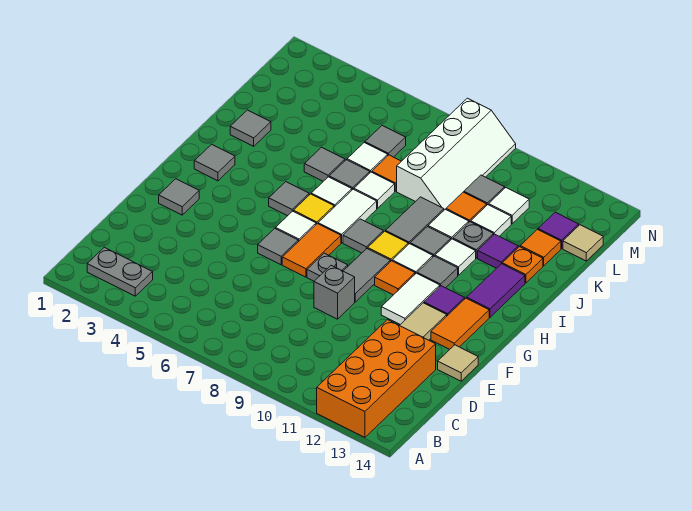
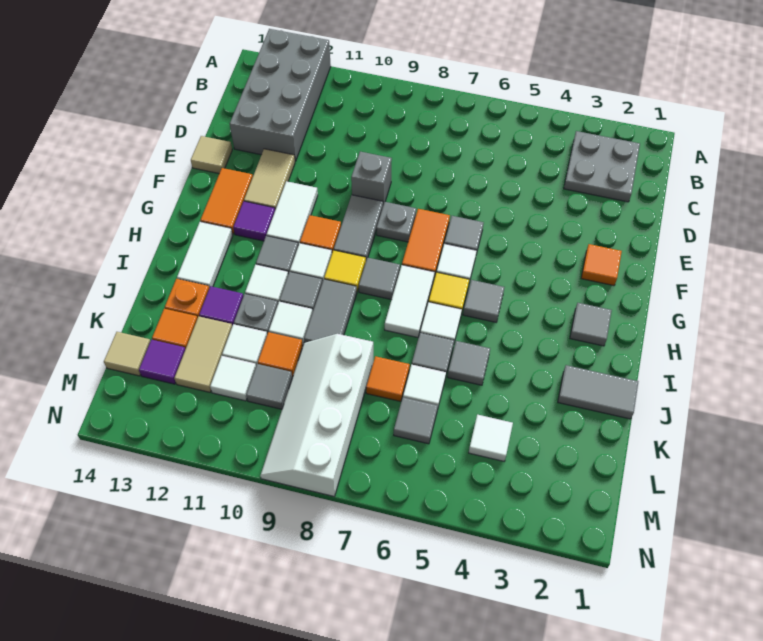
orange brick A12:D13 level 1 -> grey brick A12:D13 level 1
grey plate B2:B3 level 1 -> grey plate B2:C3 level 1
grey tile F2 level 1 -> orange tile F2 level 1
purple tile H13:I13 level 1 -> white tile H13:I13 level 1
grey tile J2 level 1 -> grey tile J1:J2 level 1
white tile J7 level 1 -> white tile L4 level 1
none -> tan tile K12:L12 level 1

